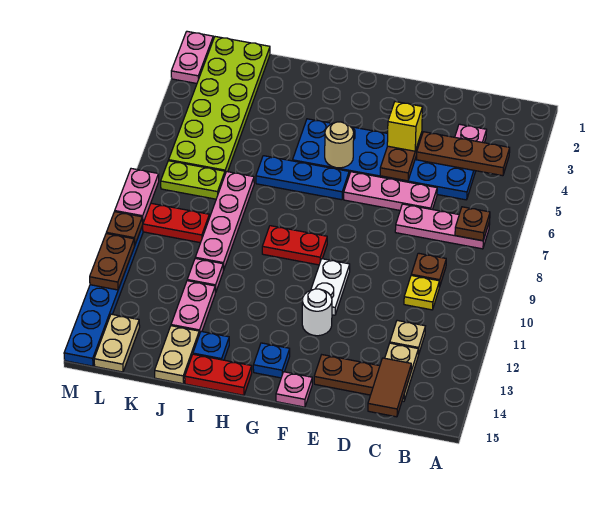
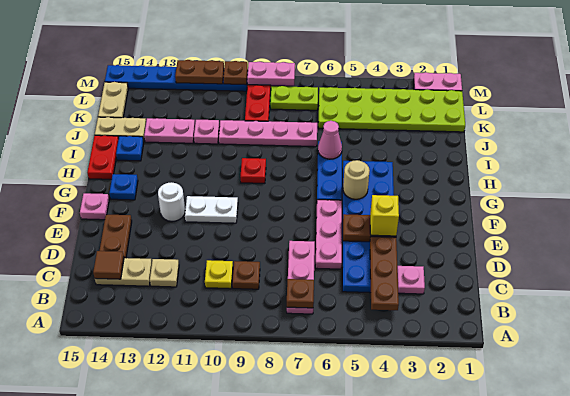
brown tile C14:C15 level 2 -> brown tile C14 level 2
red plate G9:H9 level 1 -> red plate H9 level 1
none -> pink cone I6 level 2
lime plate K7:L7 level 1 -> lime plate L7:L8 level 1
tan plate L14:L15 level 1 -> tan plate K15:L15 level 1

